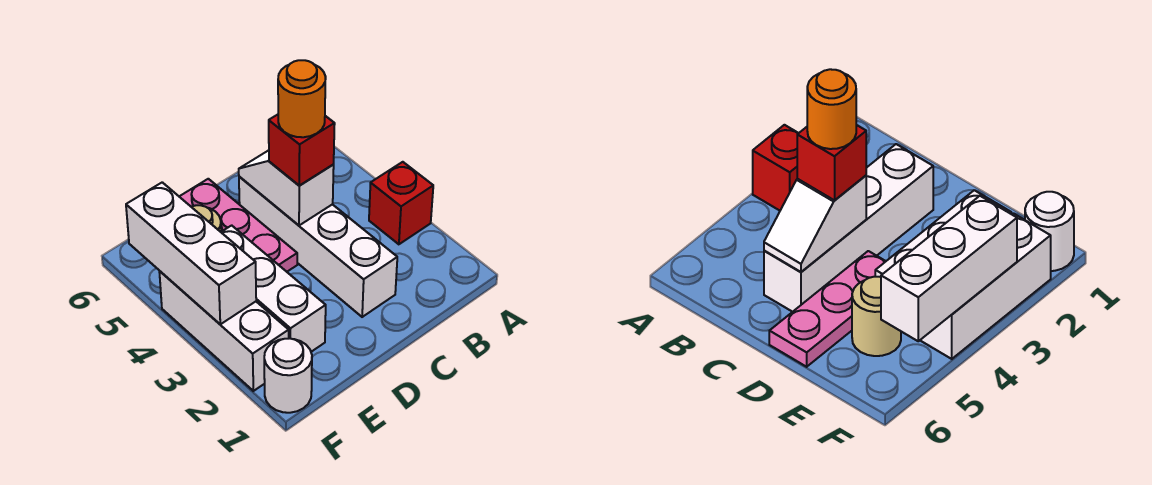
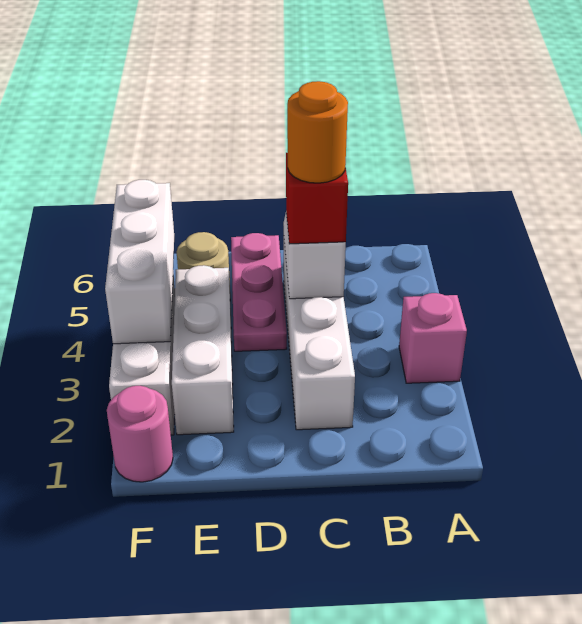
red brick A3 level 1 -> pink brick A3 level 1
white round brick F1 level 1 -> pink round brick F1 level 1

